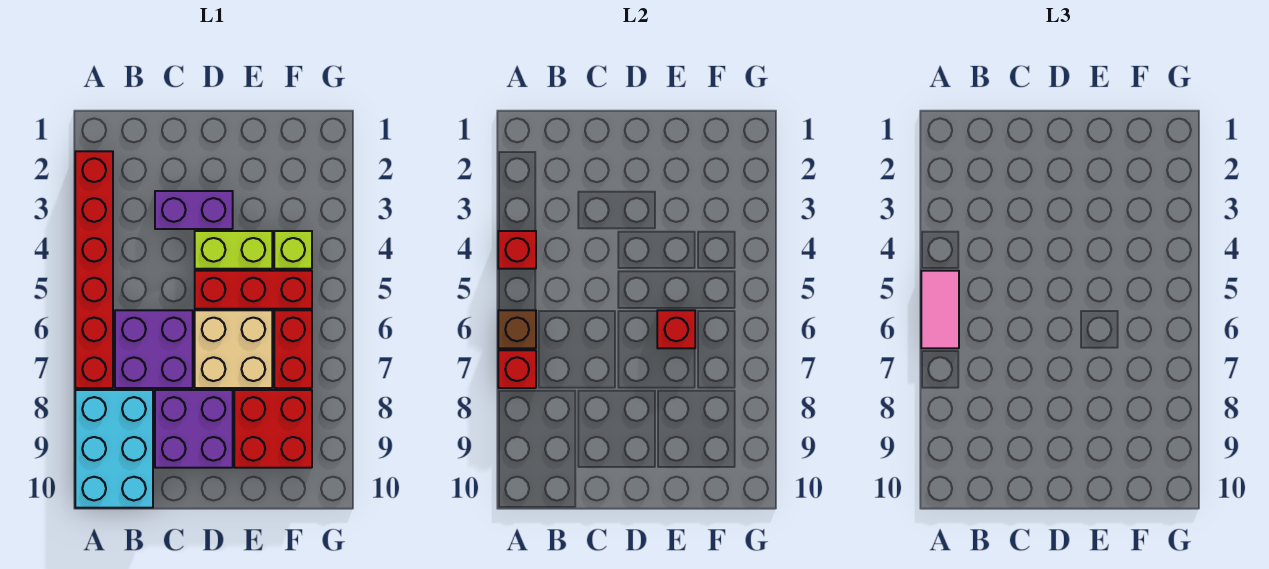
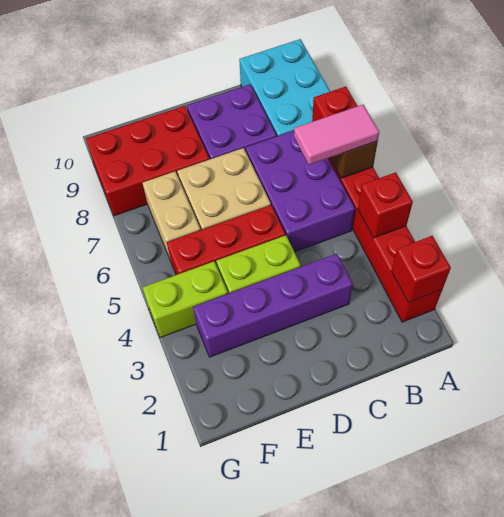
pink tile A5:A6 level 3 -> pink tile A6:B6 level 3
purple brick B6:C7 level 1 -> purple brick B5:C7 level 1
purple brick C3:D3 level 1 -> purple brick C3:F3 level 1
red brick E6 level 2 -> red brick A2 level 2
red brick E8:F9 level 1 -> red brick E8:G9 level 1
lime brick F4 level 1 -> lime brick F4:G4 level 1
red brick F6:F7 level 1 -> tan brick F6:F7 level 1

